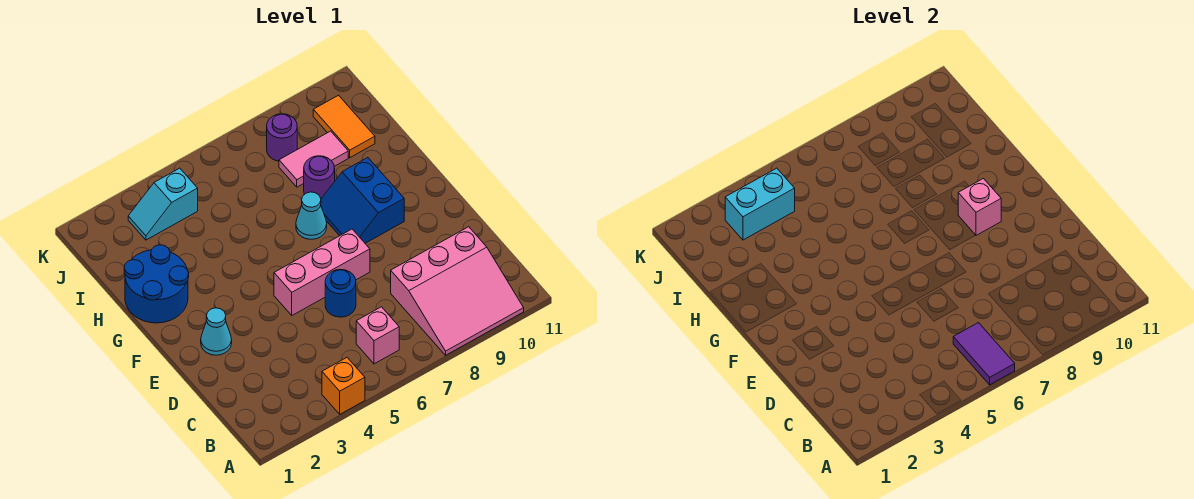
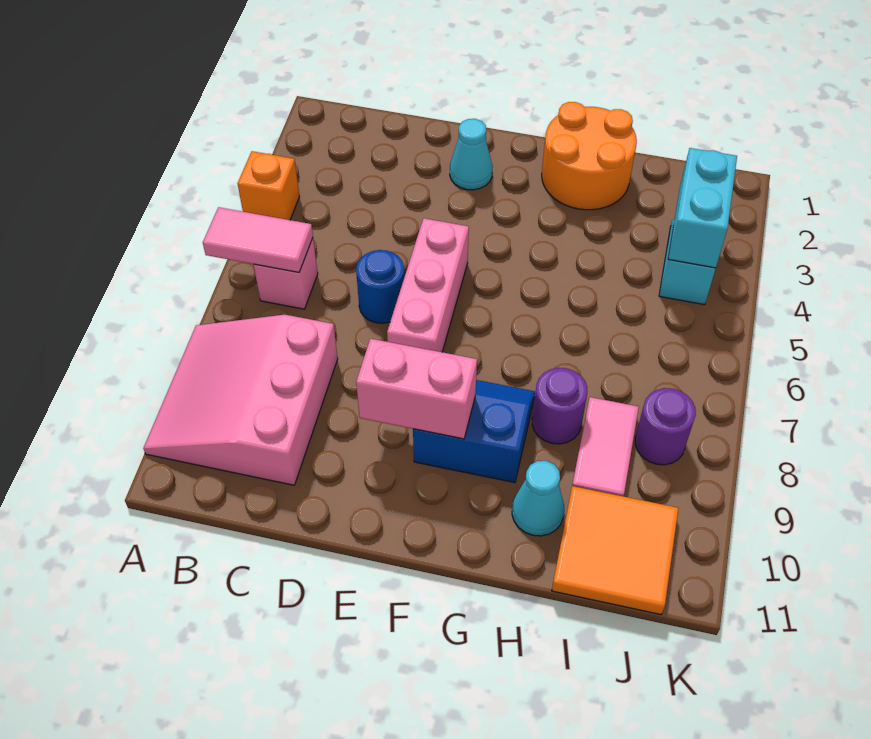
purple tile A6:B6 level 2 -> pink tile A6:B6 level 2
pink brick F9 level 2 -> pink brick E9:F9 level 2
blue round brick G1:H2 level 1 -> orange round brick G1:H2 level 1
cyan cone G7 level 1 -> cyan cone H10 level 1
orange tile I10:J10 level 1 -> orange tile I10:J11 level 1

